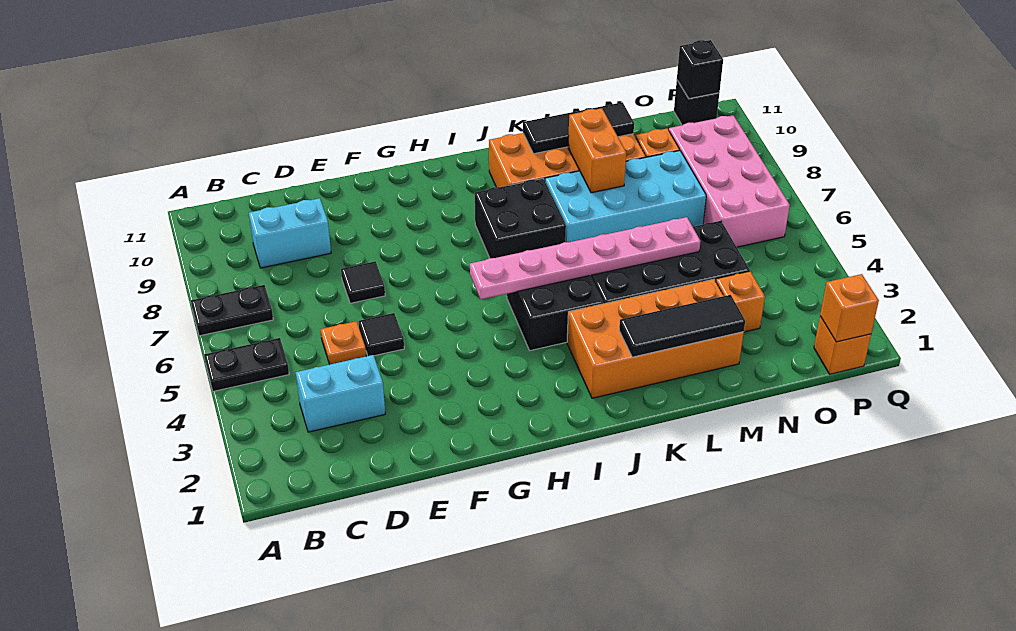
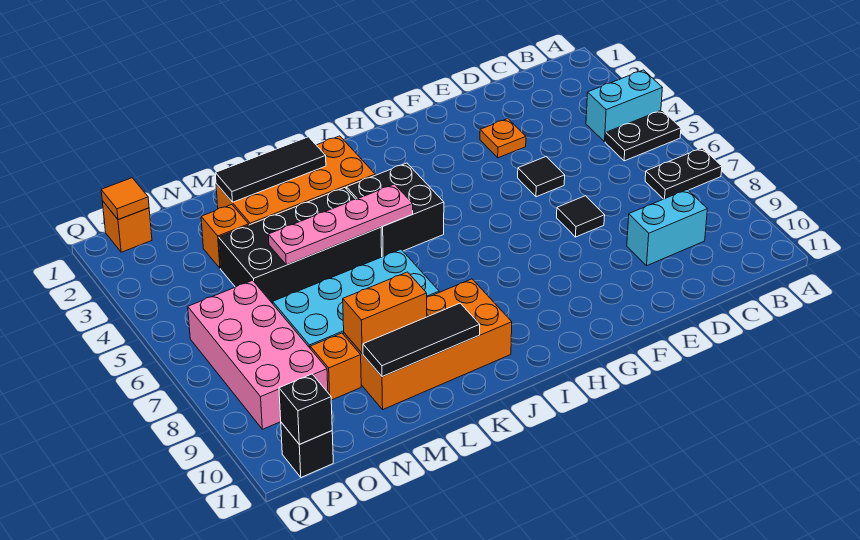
cyan brick C3:D3 level 1 -> cyan brick A4:B4 level 1
orange plate D5 level 1 -> orange plate E3 level 1
pink plate H5:M5 level 2 -> pink plate J5:M5 level 2
black brick I7:J8 level 1 -> none
orange brick L8:L9 level 2 -> orange brick L9:M9 level 2
orange brick P1 level 2 -> orange tile P1 level 2

